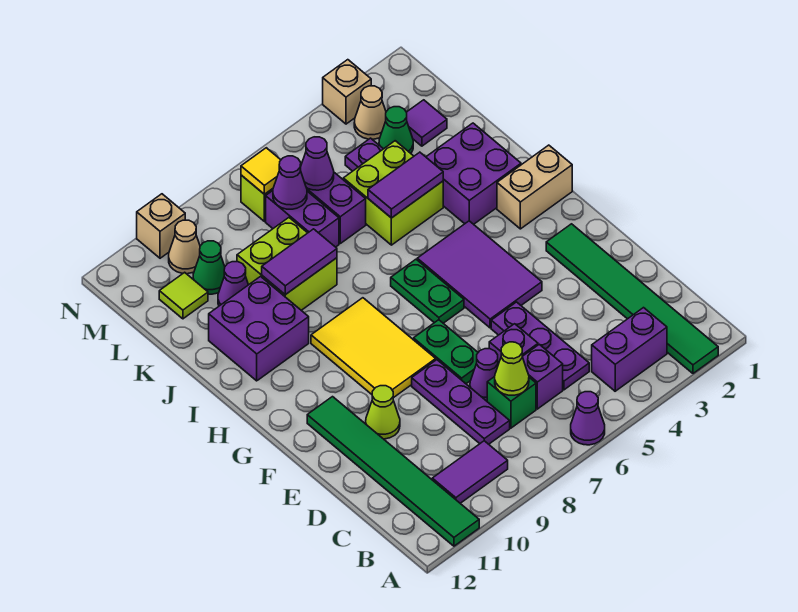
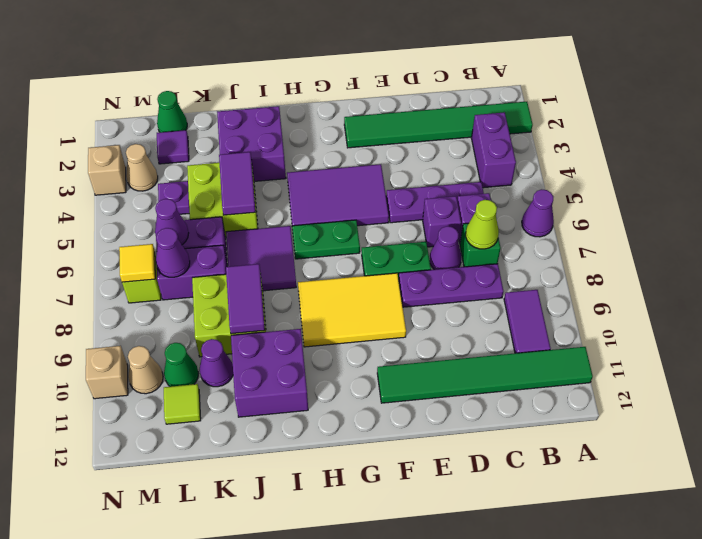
lime cone E10 level 1 -> none
tan brick H1:H2 level 1 -> none
none -> purple tile I6:J7 level 1
green cone L3 level 1 -> green cone L1 level 1

